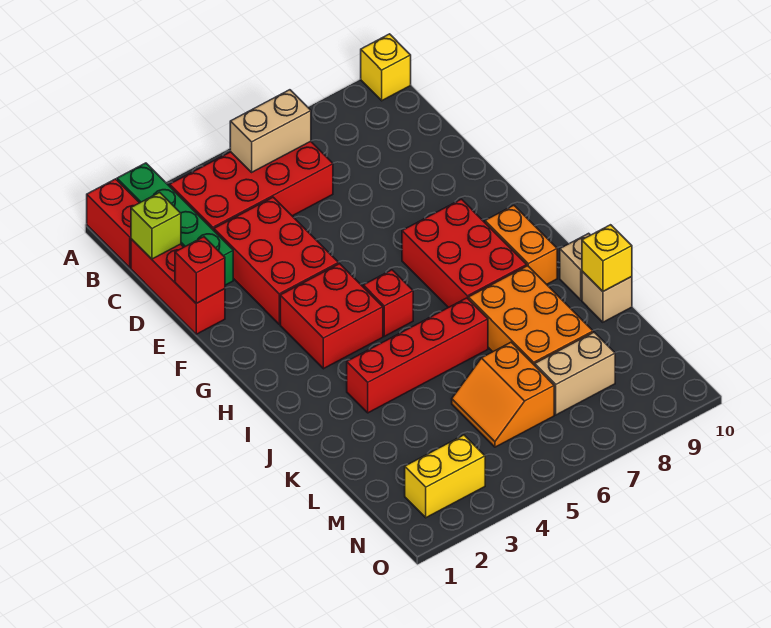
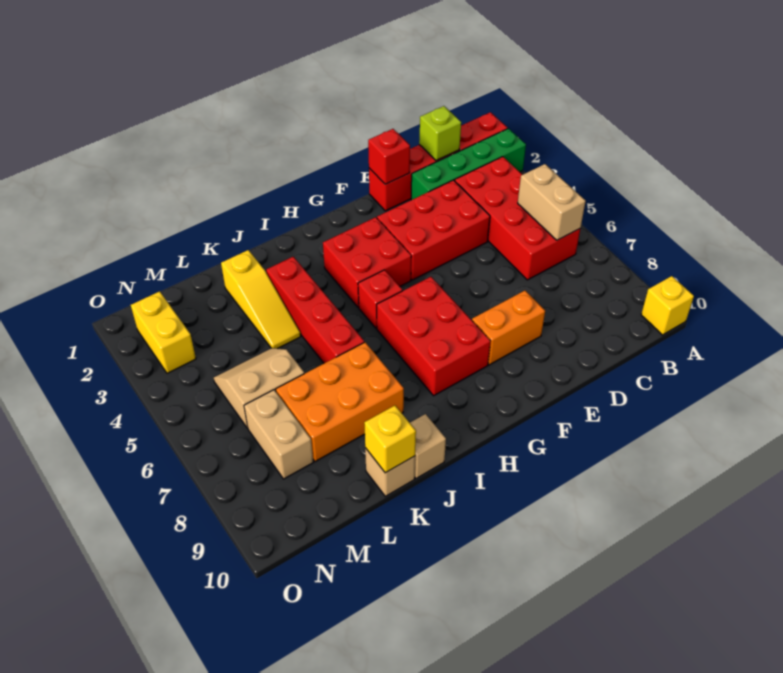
red brick G7:I8 level 1 -> red brick G6:H8 level 1
orange brick H9:I9 level 1 -> orange brick E8:F8 level 1
none -> yellow slope K2:K4 level 1 top 2
orange slope L5:M6 level 1 top 6 -> tan slope L5:M6 level 1 top 6

